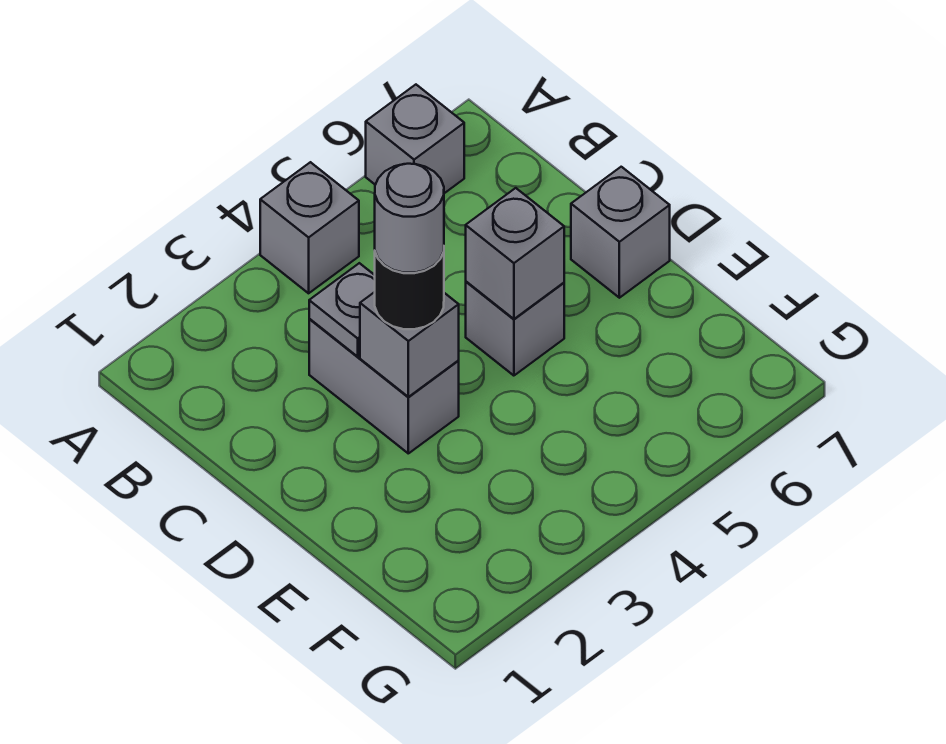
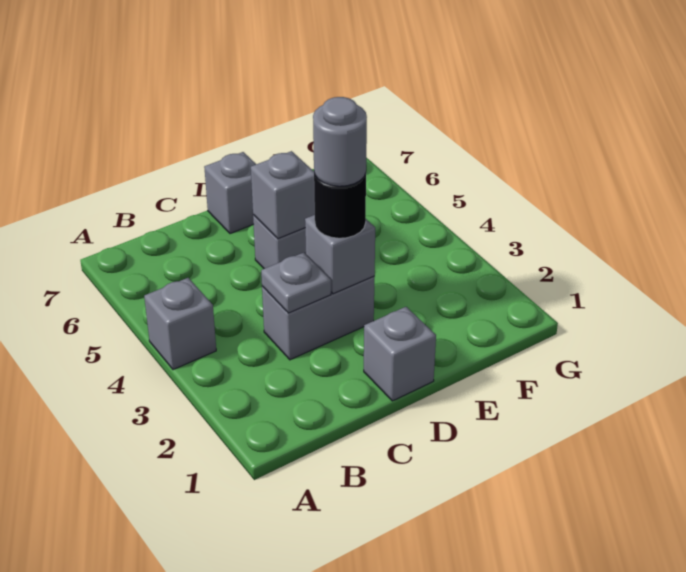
grey brick A6 level 1 -> grey brick D1 level 1

